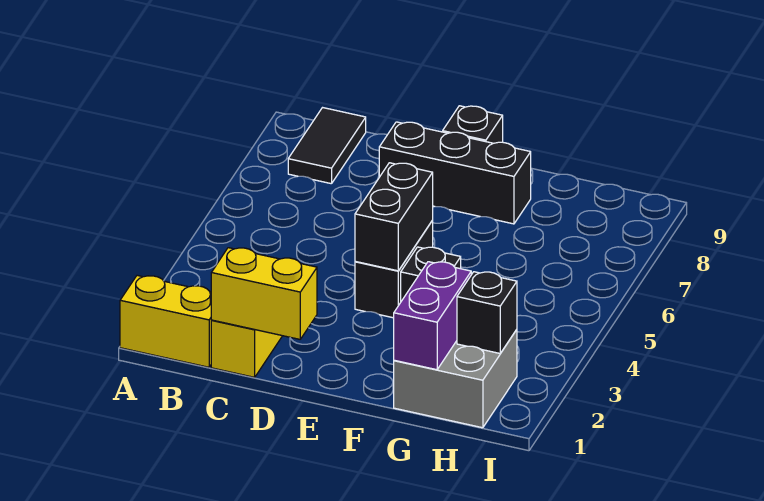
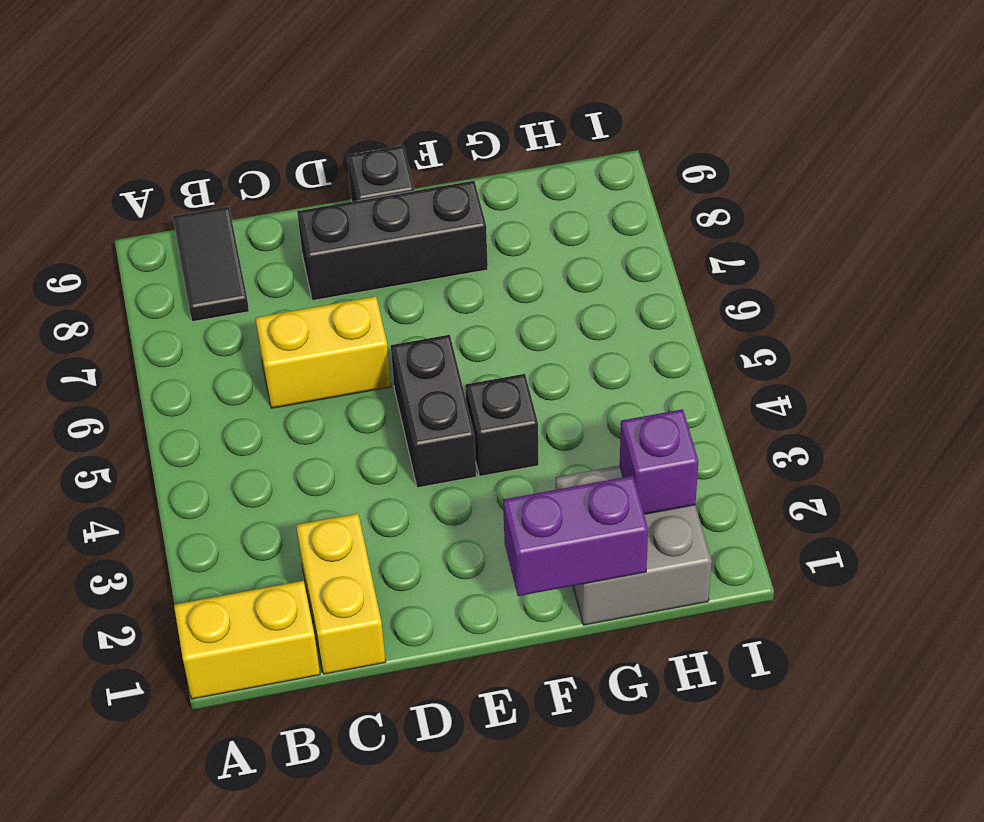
yellow brick C1:D1 level 2 -> yellow brick C6:D6 level 1
black brick E4:E5 level 2 -> none
purple brick G1:G2 level 2 -> purple brick F1:G1 level 2
black brick H2 level 2 -> purple brick H2 level 2

